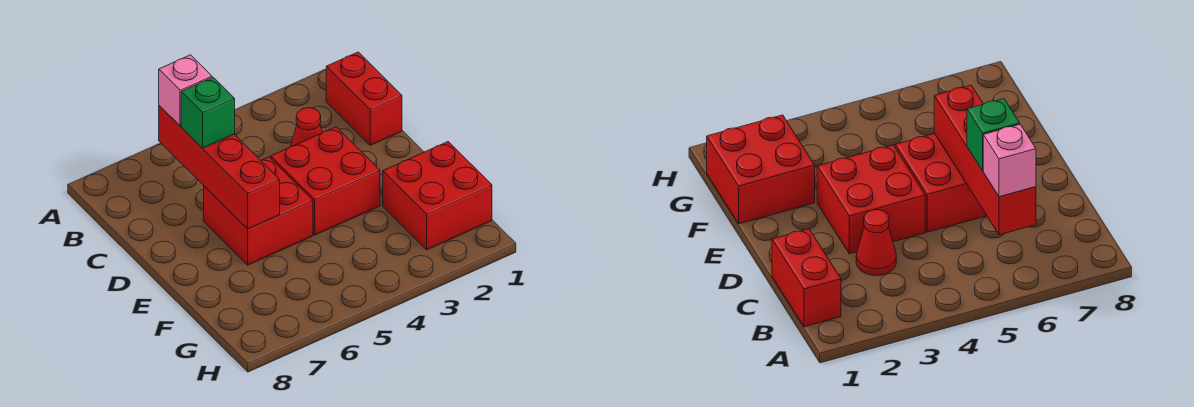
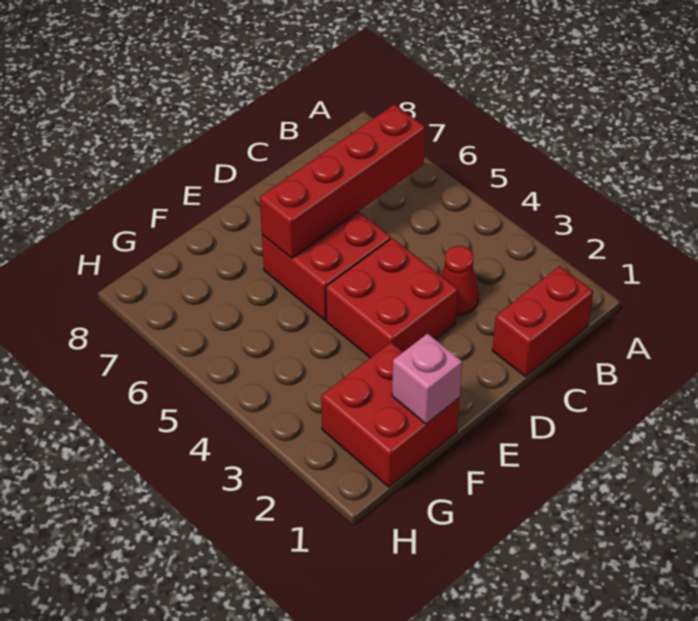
pink brick B6 level 3 -> pink brick F1 level 2
green brick C6 level 3 -> none

